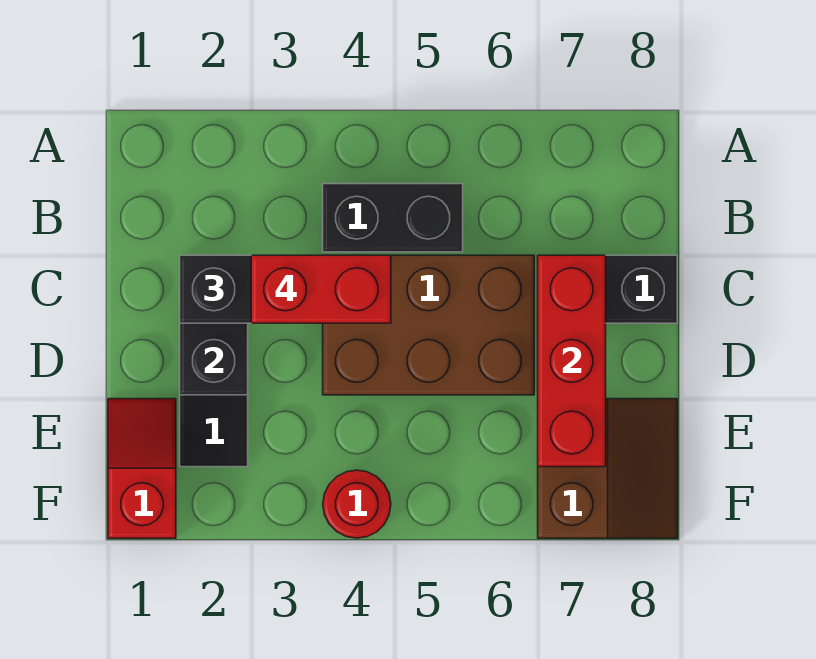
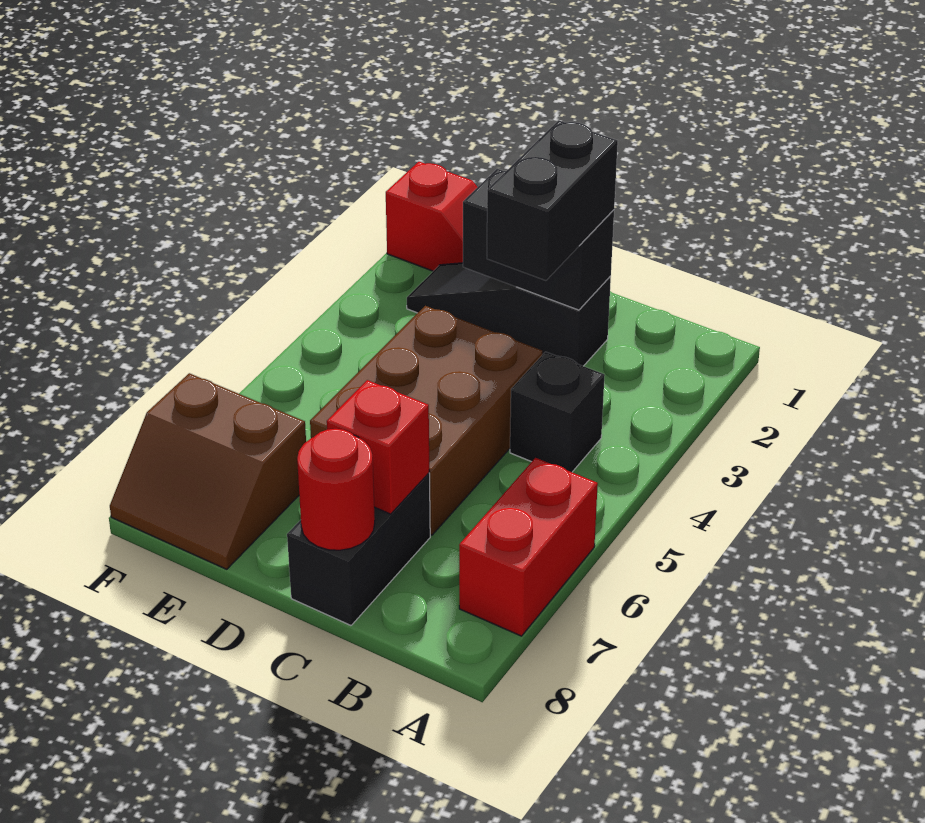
black brick B4:B5 level 1 -> black brick B4 level 1
red brick C3:C4 level 4 -> red brick A6:A7 level 1
red brick C7:E7 level 2 -> red brick C7 level 2
red round brick F4 level 1 -> red round brick C8 level 2

